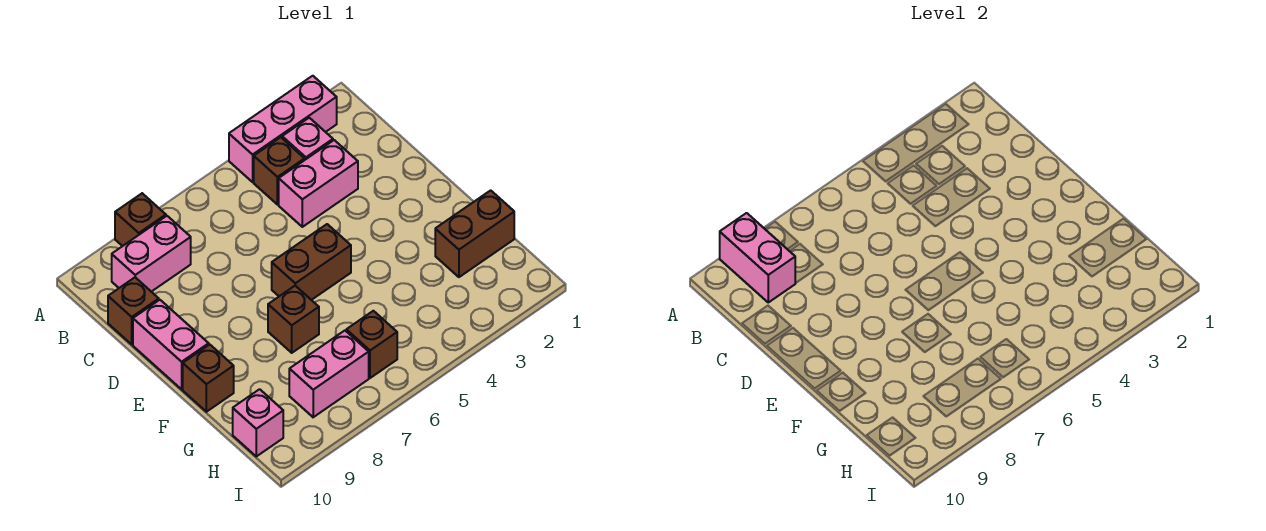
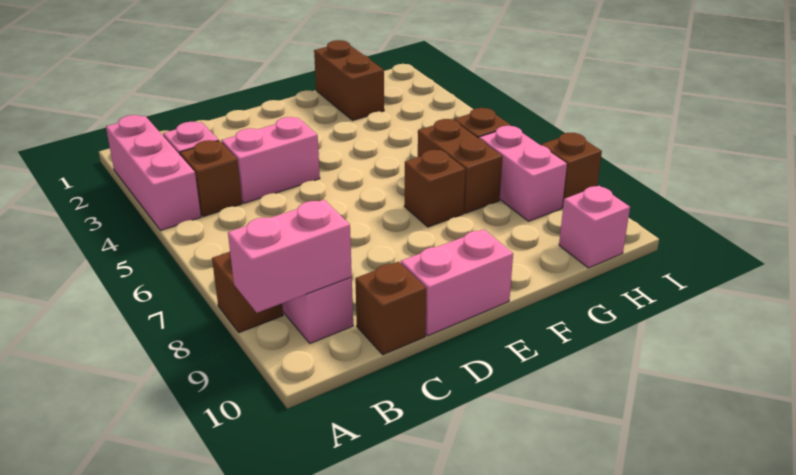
pink brick C3:C4 level 1 -> pink brick C4:D4 level 1
brown brick E5:E6 level 1 -> brown brick G6:G7 level 1
brown brick F10 level 1 -> brown brick I8 level 1

